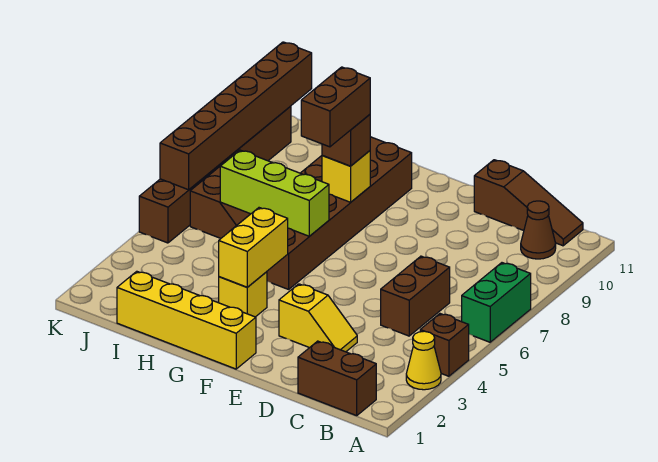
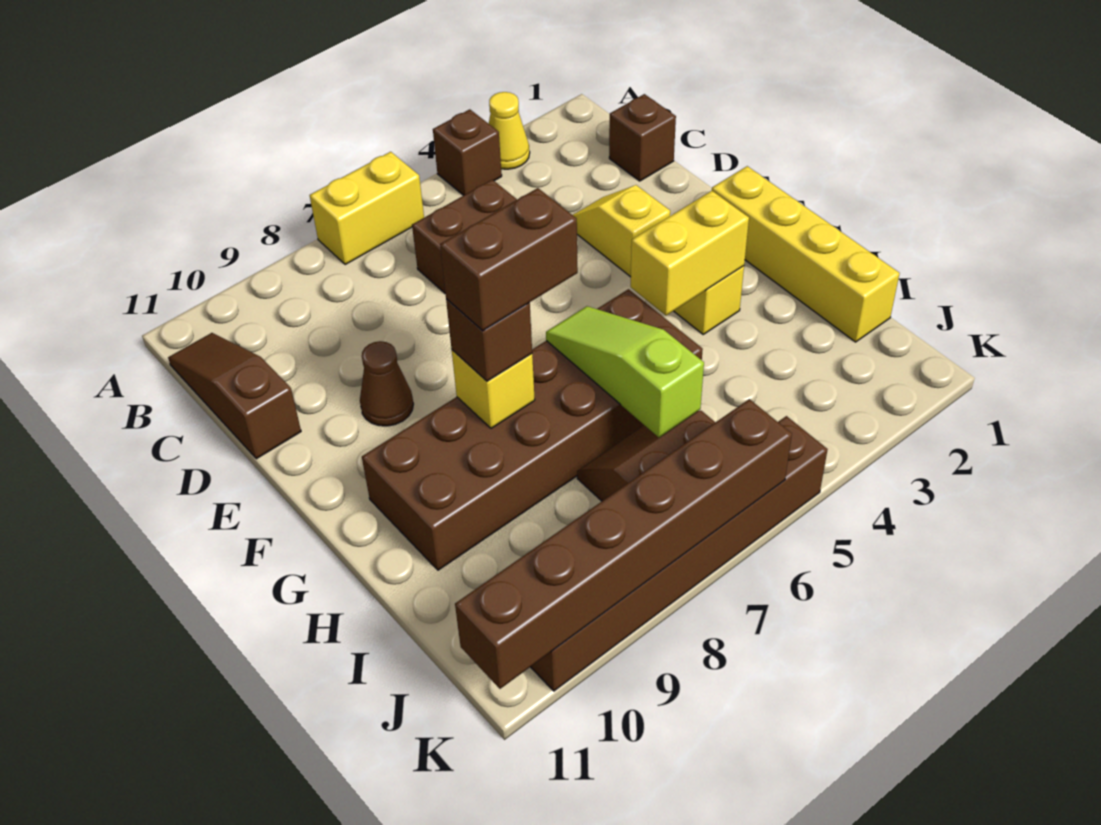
green brick A6:A7 level 1 -> yellow brick A6:A7 level 1
brown brick B1:C1 level 1 -> brown brick C1 level 1
brown cone B10 level 1 -> brown cone E9 level 1
lime brick G6:I6 level 2 -> lime slope G6:I6 level 2 top I

